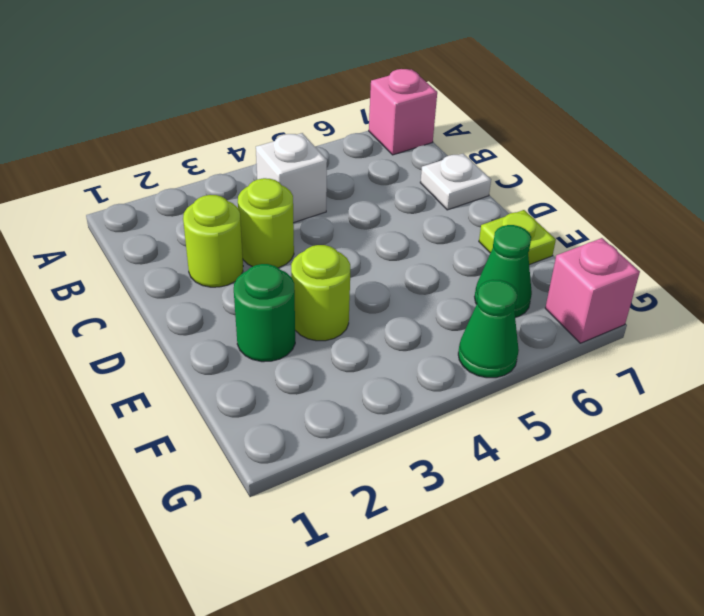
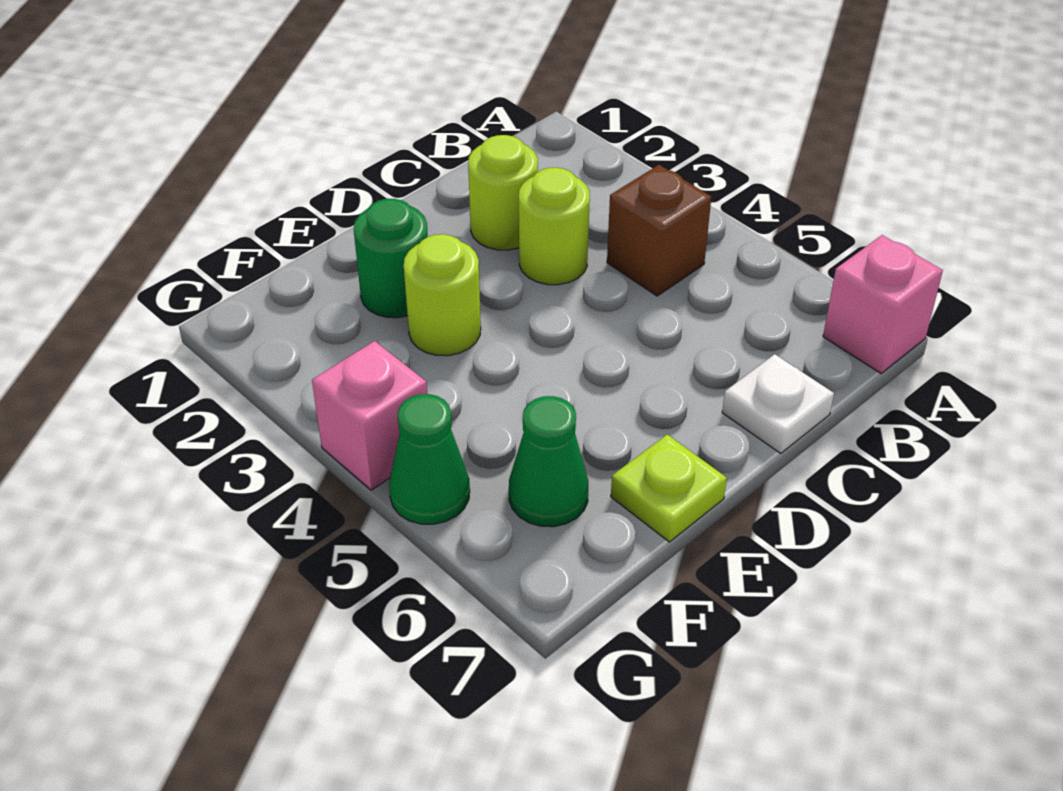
white brick B4 level 1 -> brown brick B4 level 1
pink brick G7 level 1 -> pink brick G4 level 1

